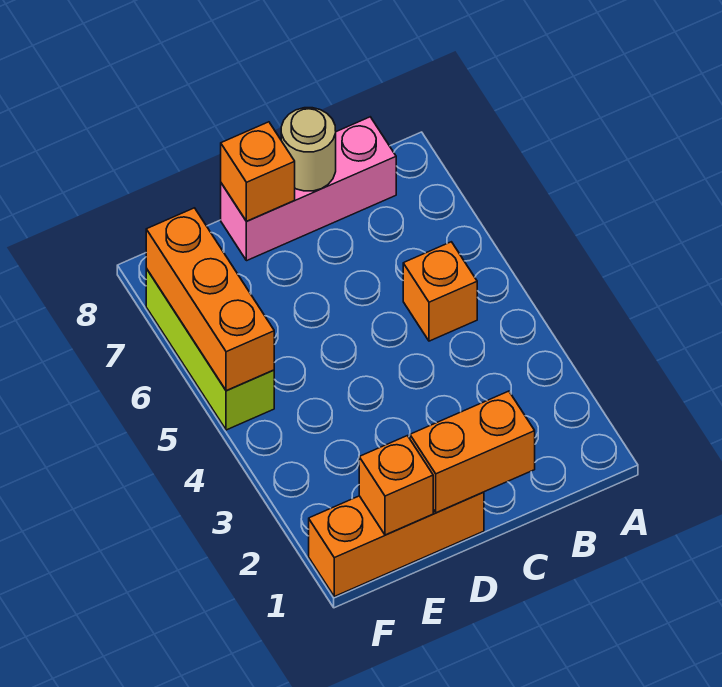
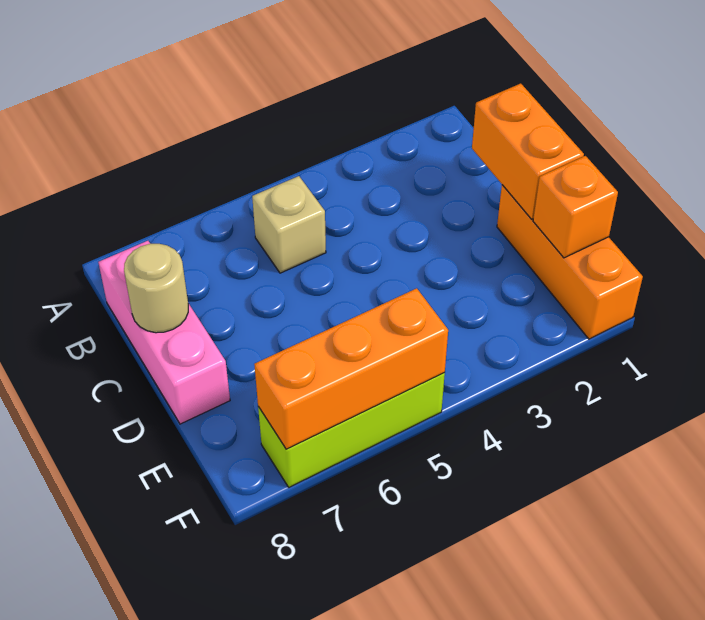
orange brick B5 level 1 -> tan brick B5 level 1
orange brick D8 level 2 -> none

